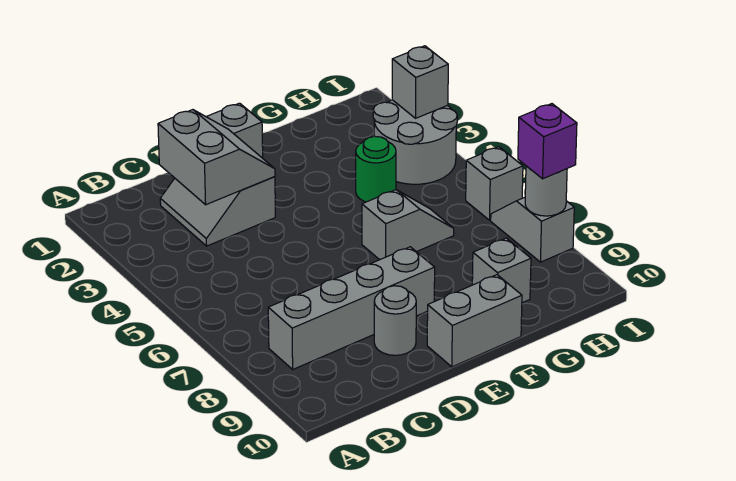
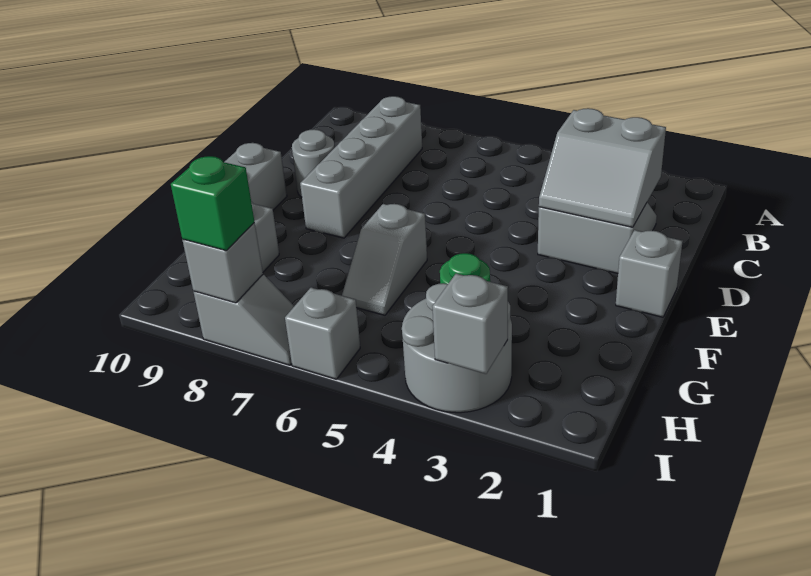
grey round brick I8 level 2 -> grey brick I8 level 2
purple brick I8 level 3 -> green brick I8 level 3

